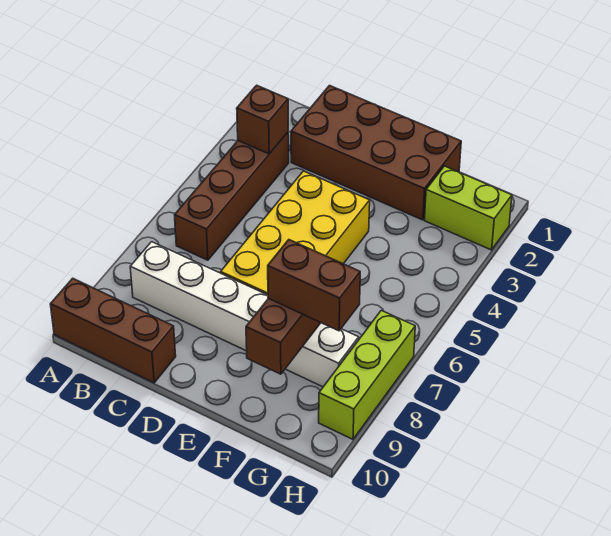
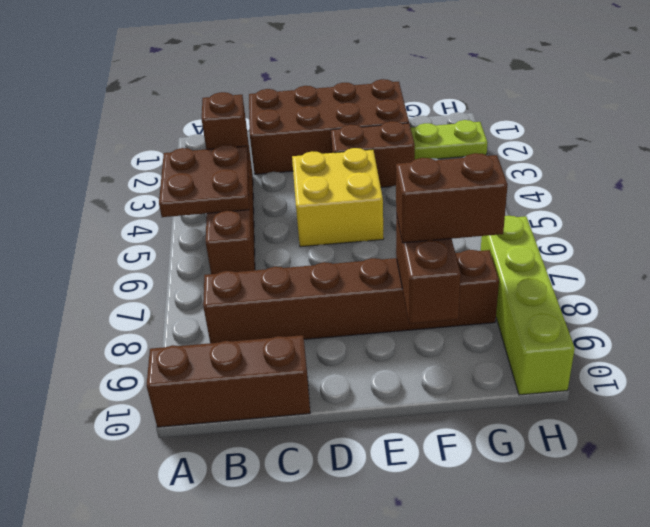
none -> brown plate A4:B5 level 2
white brick B8:G8 level 1 -> brown brick B8:G8 level 1
yellow brick D4:E7 level 1 -> yellow brick D4:E5 level 1
none -> brown brick E3:F3 level 1
lime brick G2:H2 level 1 -> lime plate G2:H2 level 1
lime brick H7:H9 level 1 -> lime brick H7:H10 level 1

